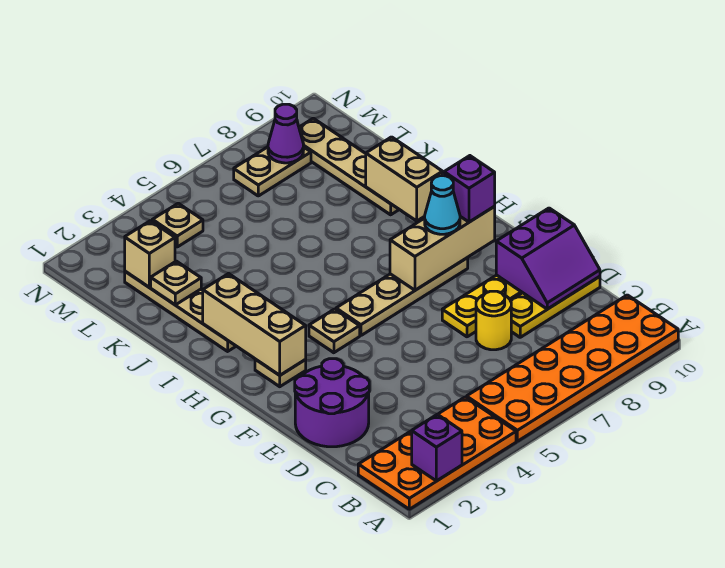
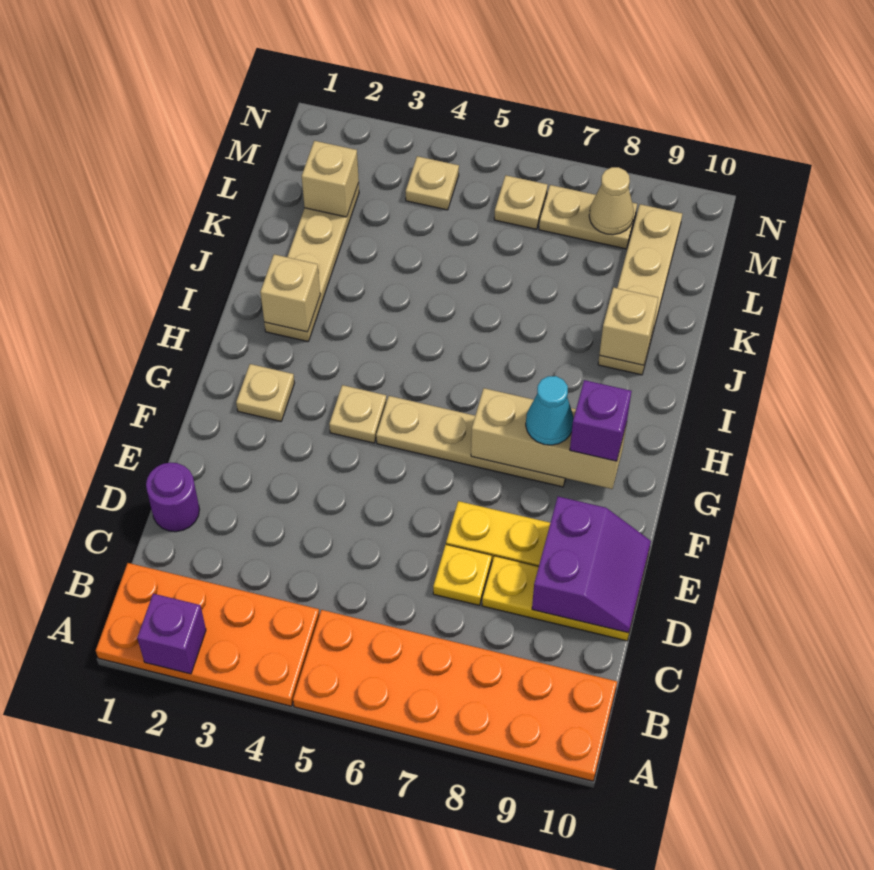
purple round brick D1:E2 level 1 -> purple round brick D1 level 1
yellow round brick D7 level 1 -> yellow plate D7 level 1
purple slope D9:E10 level 2 top E -> purple slope D9:E10 level 2 top 9
tan brick G2:I2 level 2 -> tan brick I2 level 2
tan brick I9:J9 level 2 -> tan brick J9 level 2
tan plate K2 level 2 -> tan plate M6 level 1
purple cone M8 level 2 -> tan cone M8 level 2

